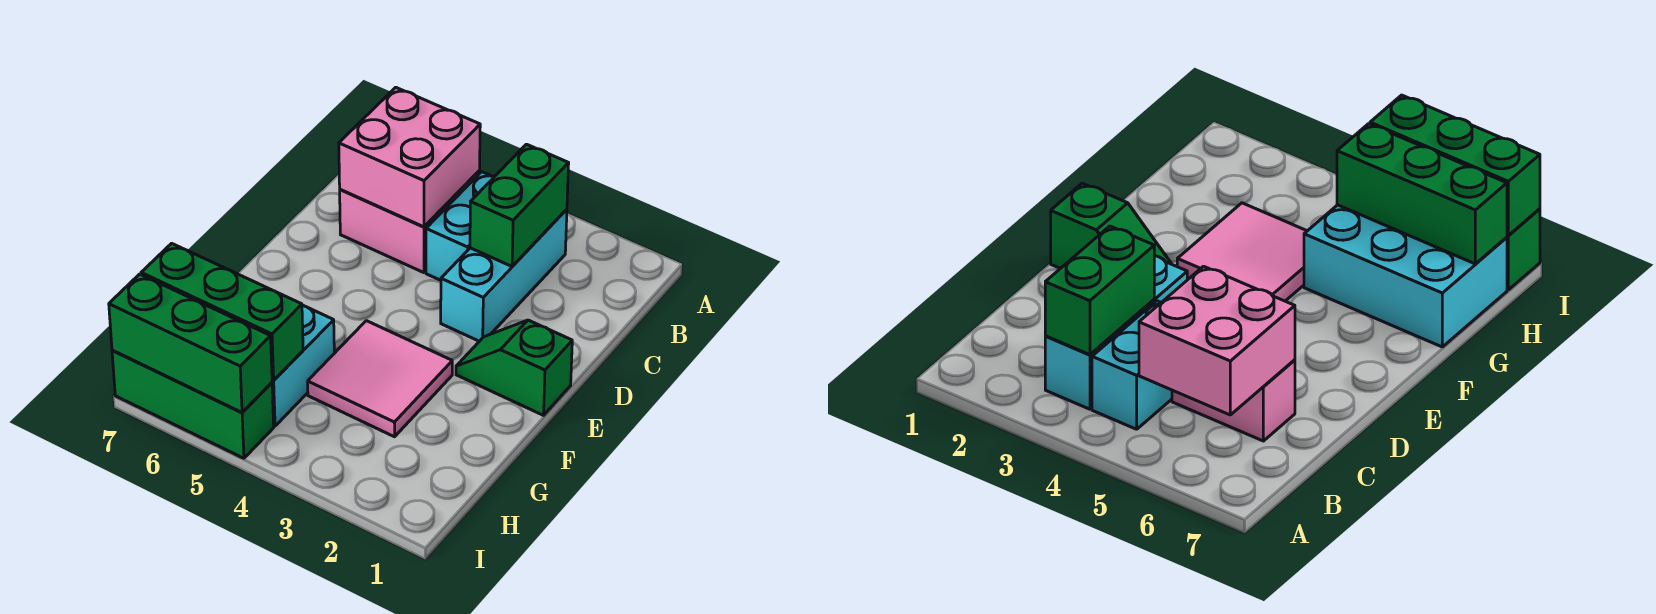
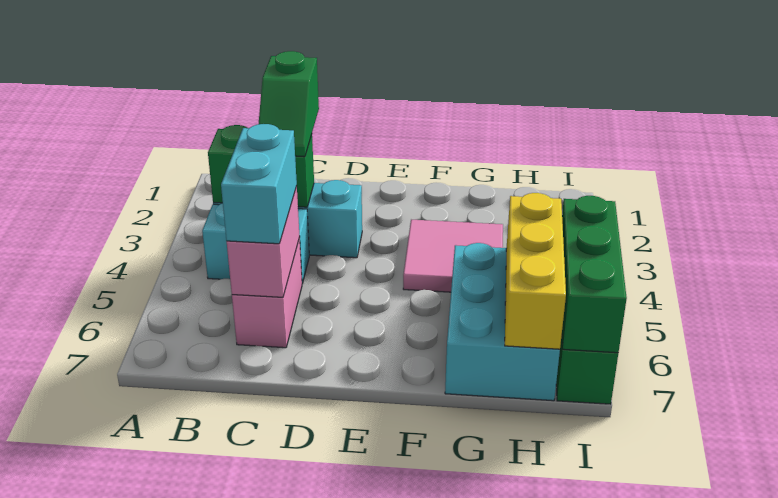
pink brick B5:C6 level 2 -> pink brick C5:C6 level 2
none -> cyan brick C5:C6 level 3
green slope E1:E2 level 1 top 1 -> green slope C2:C3 level 3 top 2
green brick H5:H7 level 2 -> yellow brick H5:H7 level 2

